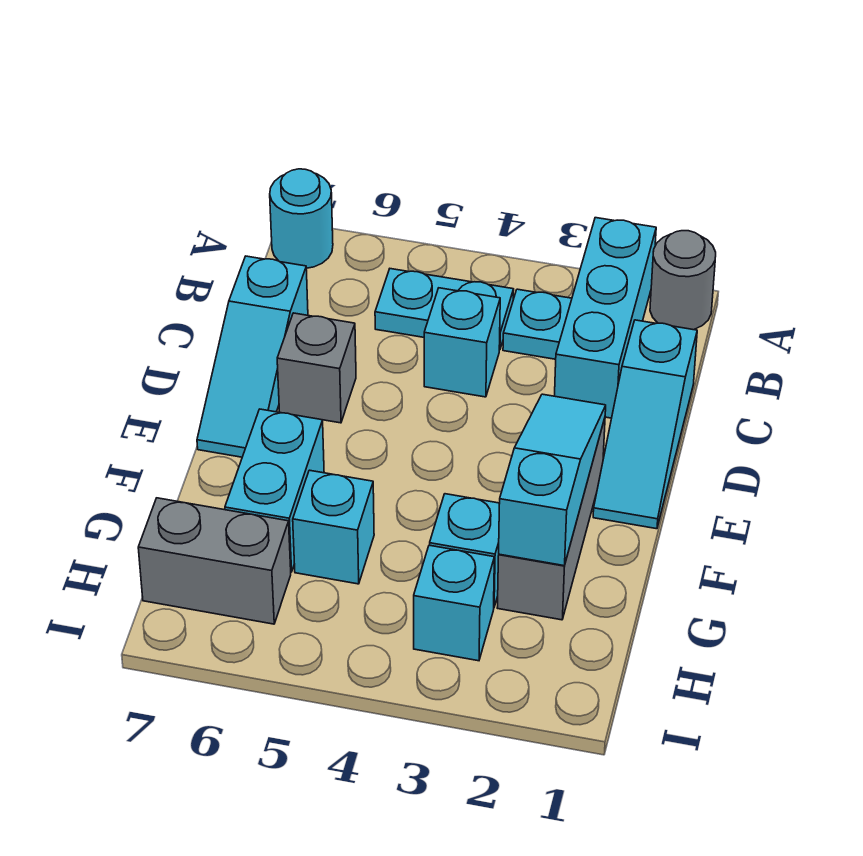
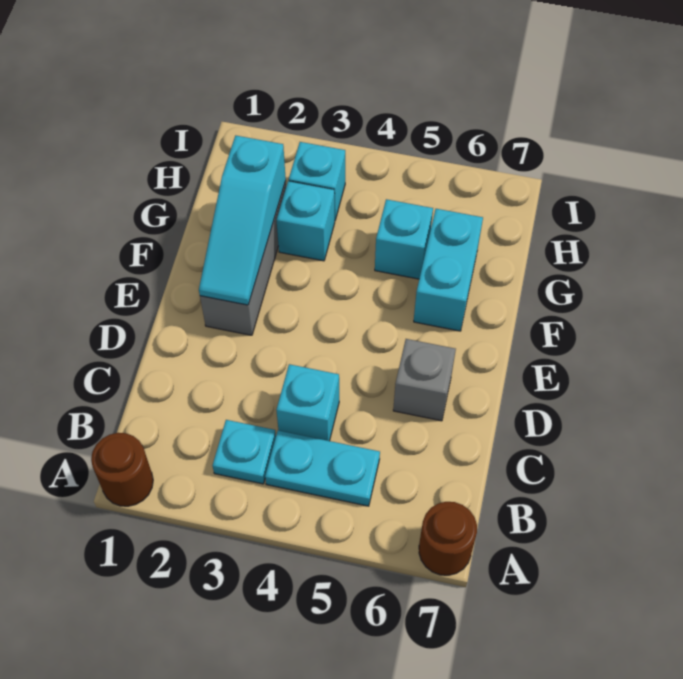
grey round brick A1 level 1 -> brown round brick A1 level 1
cyan brick A2:C2 level 1 -> none
cyan round brick A7 level 1 -> brown round brick A7 level 1
cyan slope C1:E1 level 1 top C -> none
cyan slope C7:E7 level 1 top C -> none
grey brick H6:H7 level 1 -> none

